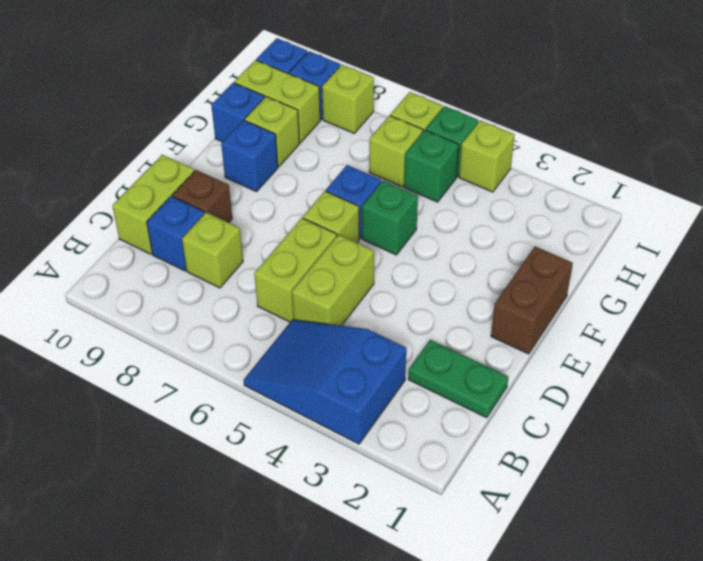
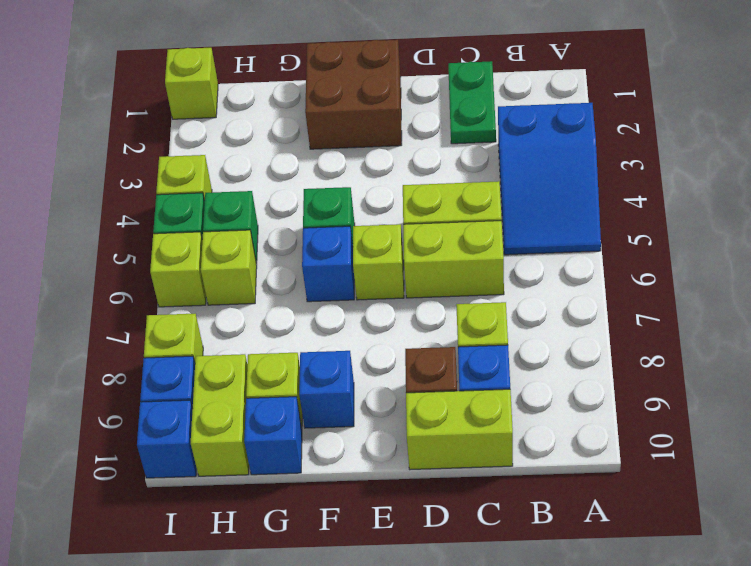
brown brick E1:F1 level 1 -> brown brick E1:F2 level 1
none -> lime brick I1 level 1

